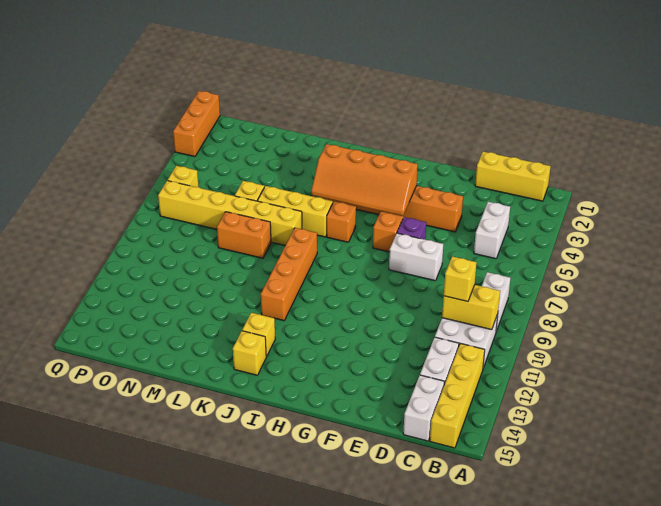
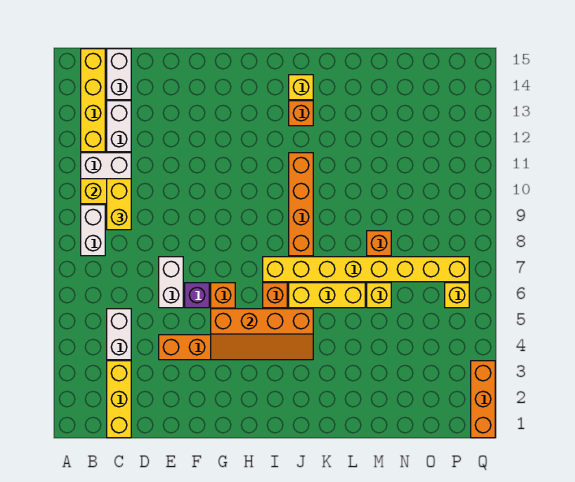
yellow brick B1:D1 level 1 -> yellow brick C1:C3 level 1
yellow brick C10 level 3 -> yellow brick C9:C10 level 3
white brick E7:F7 level 1 -> white brick E6:E7 level 1
orange slope G4:J5 level 2 top 4 -> orange slope G4:J5 level 2 top 5
yellow brick J13 level 1 -> orange brick J13 level 1
yellow brick K7:P7 level 1 -> yellow brick I7:P7 level 1
orange brick L8:M8 level 1 -> orange brick M8 level 1

